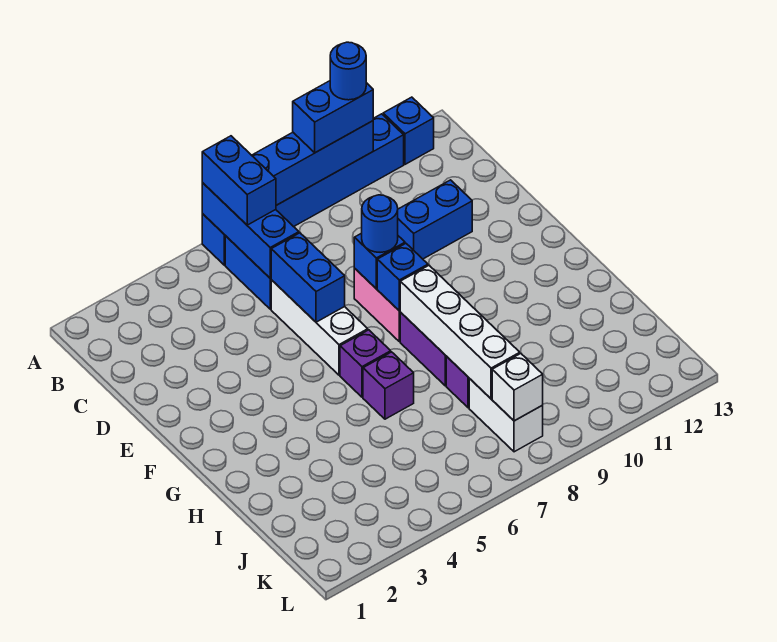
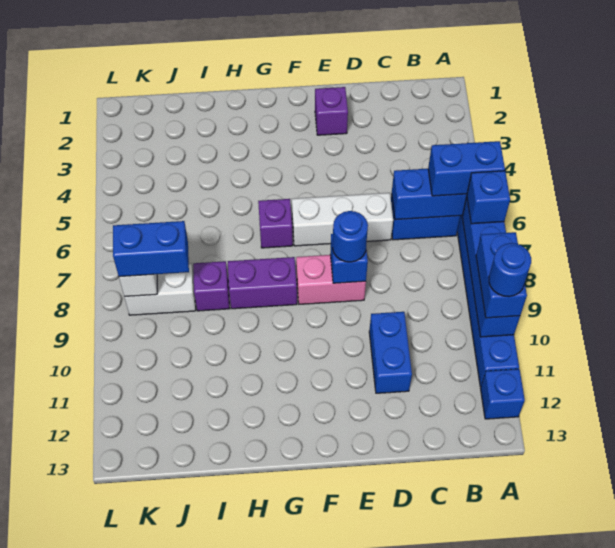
blue brick D6:E6 level 2 -> blue brick J8:K8 level 3
blue brick F8 level 2 -> blue brick A7 level 3
white brick G8:J8 level 2 -> none
purple brick H6 level 1 -> purple brick E2 level 1

